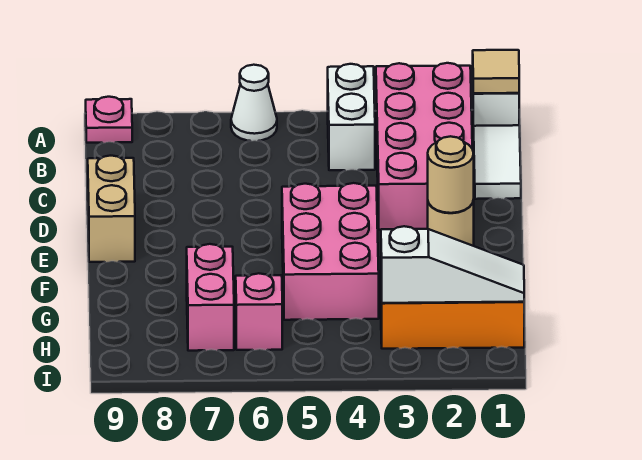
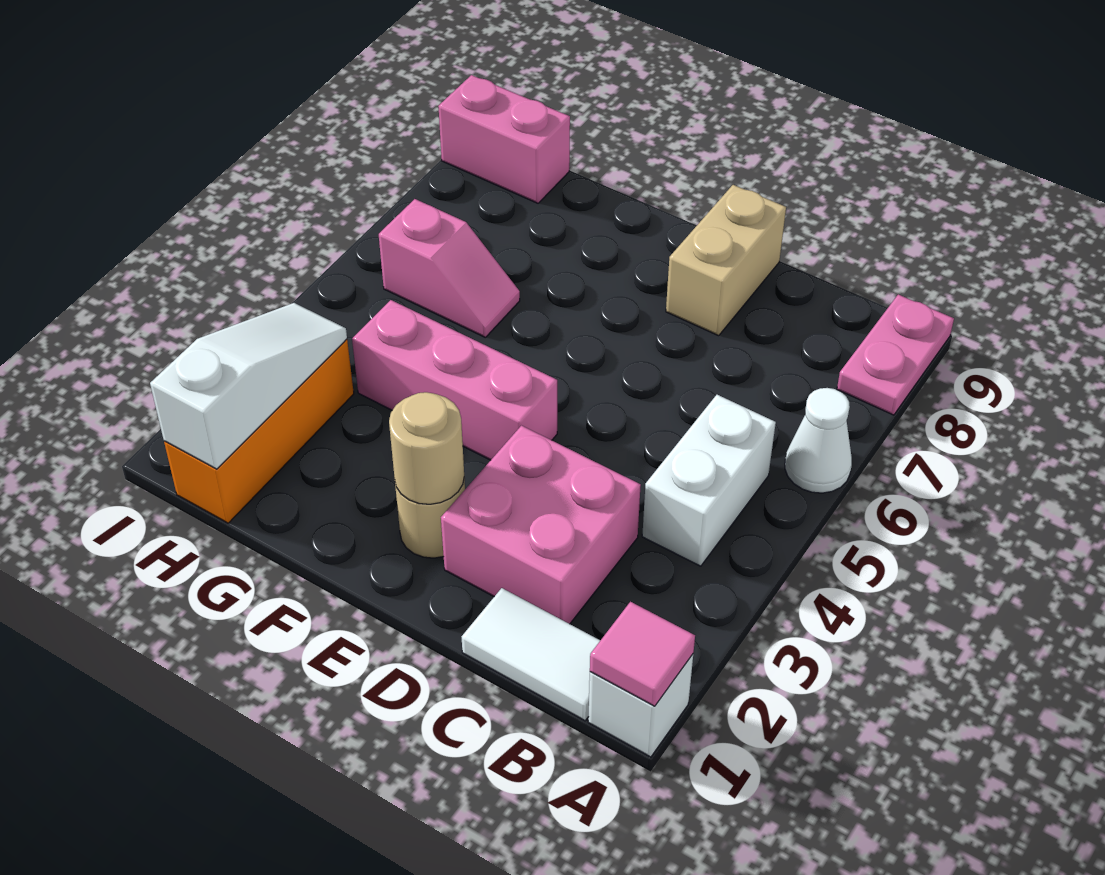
tan tile A1 level 2 -> pink tile A1 level 2
pink brick A2:D3 level 1 -> pink brick C2:D3 level 1
white brick A4:B4 level 1 -> white brick B4:B5 level 1
pink plate A9 level 1 -> pink plate A8:A9 level 1
tan brick D9:E9 level 1 -> tan brick D8:D9 level 1
pink brick E4:G5 level 1 -> pink brick E4:G4 level 1
pink brick G7:H7 level 1 -> pink brick H9:I9 level 1
white slope H1:H3 level 2 top 3 -> white slope H1:H3 level 2 top 1

